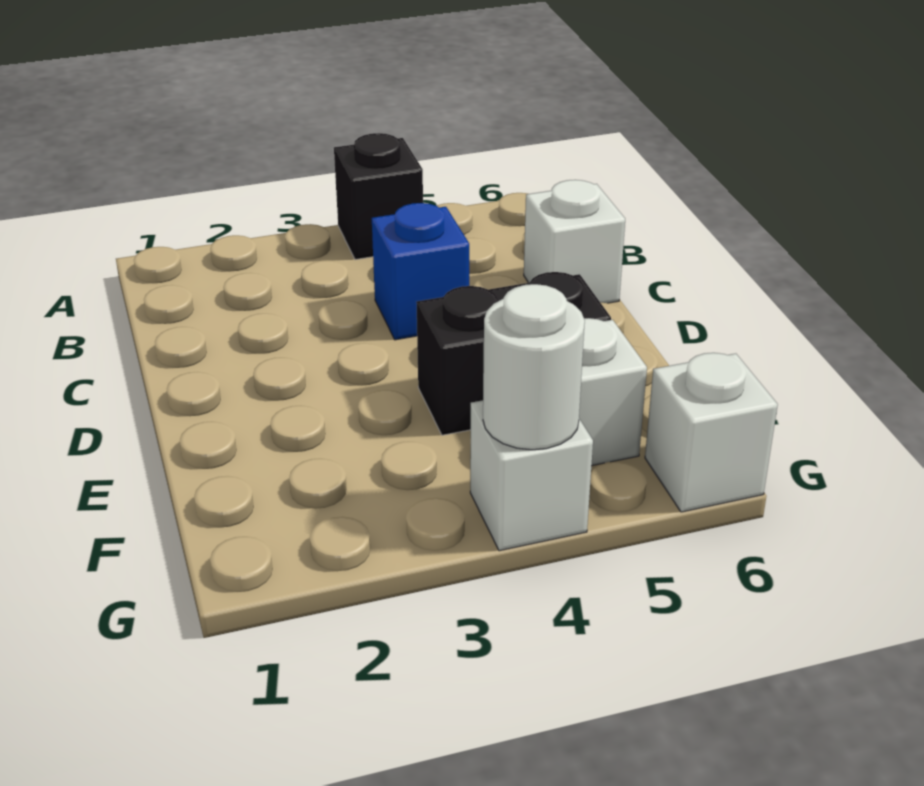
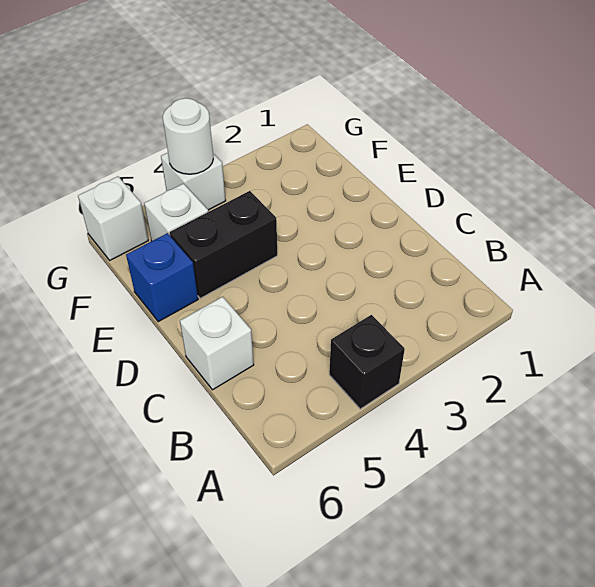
blue brick C4 level 1 -> blue brick E6 level 1

